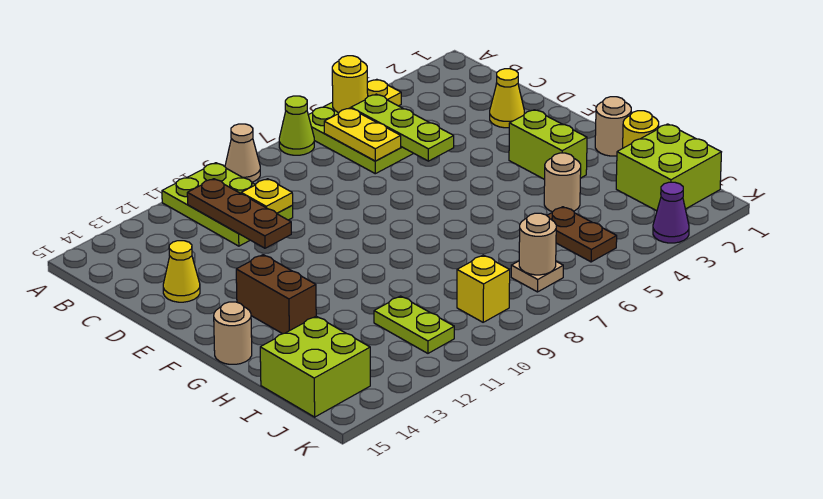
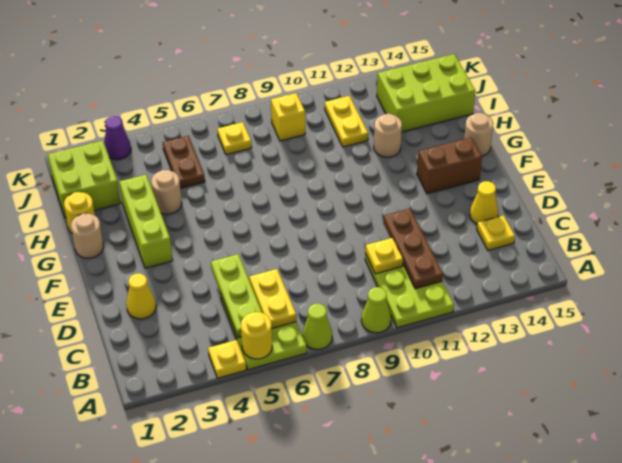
tan cone A9 level 1 -> lime cone A9 level 1
none -> yellow plate C14 level 1
lime brick F3:G3 level 1 -> lime brick F3:H3 level 1
brown brick F13:G13 level 1 -> brown brick F13:F14 level 1
lime plate I11:J11 level 1 -> yellow plate I11:J11 level 1
lime brick I14:J15 level 1 -> lime brick I13:J15 level 1
tan plate J7 level 1 -> yellow plate J7 level 1
tan round brick J7 level 2 -> tan round brick H12 level 1

